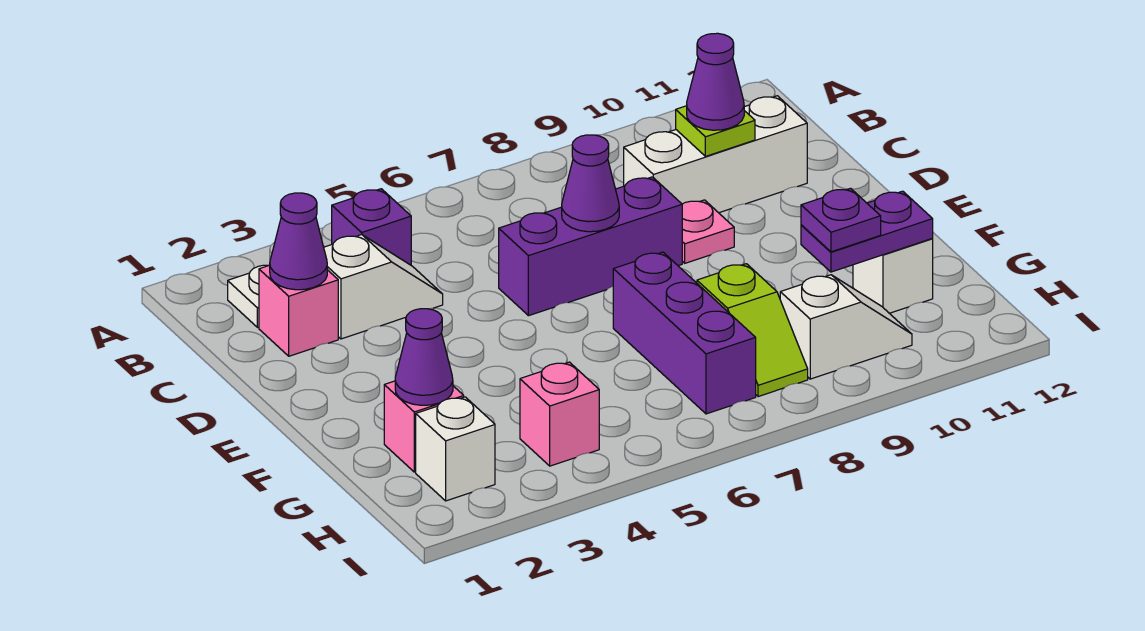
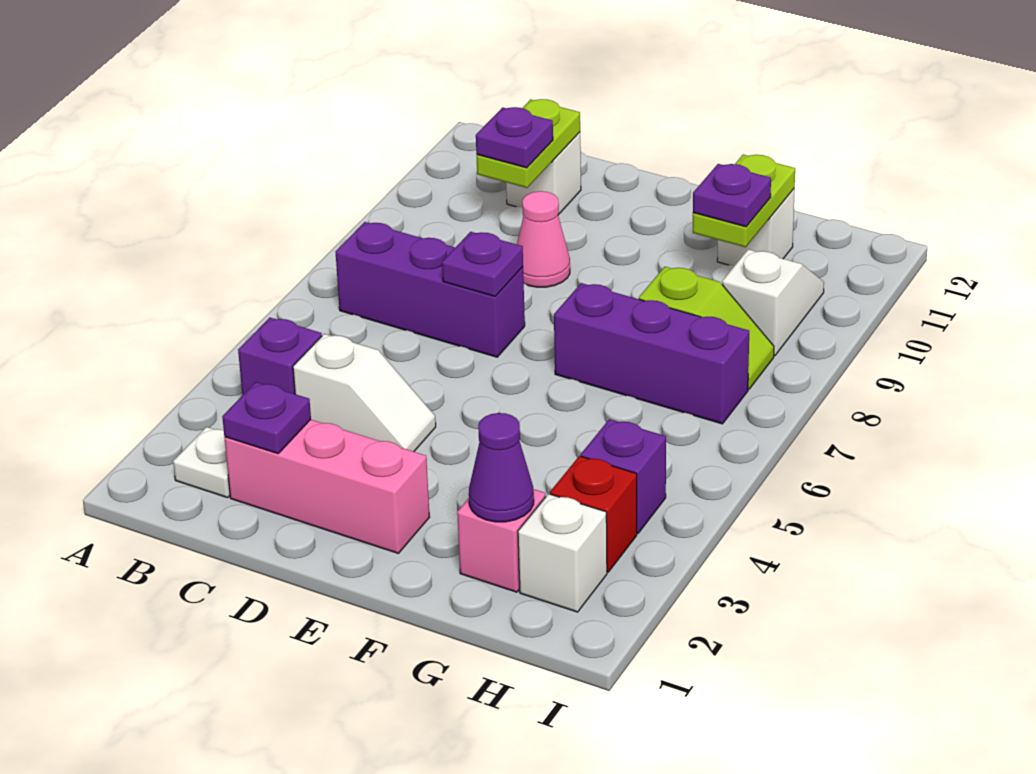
pink brick C2 level 1 -> pink brick C2:E2 level 1
purple cone C2 level 2 -> purple plate C2 level 2
white slope C3:C4 level 1 top 3 -> white slope C4:D4 level 1 top C
white brick C9:C11 level 1 -> white brick C11 level 1
lime plate C10 level 2 -> lime plate C10:C11 level 2
purple cone C10 level 3 -> purple plate C10 level 3
purple brick D6:D8 level 1 -> purple brick B7:D7 level 1
purple cone D7 level 2 -> purple plate D7 level 2
pink plate D9 level 1 -> pink cone D9 level 1
purple plate G10:G11 level 2 -> lime plate G10:G11 level 2
none -> red brick H3 level 1
pink brick H4 level 1 -> purple brick H4 level 1

